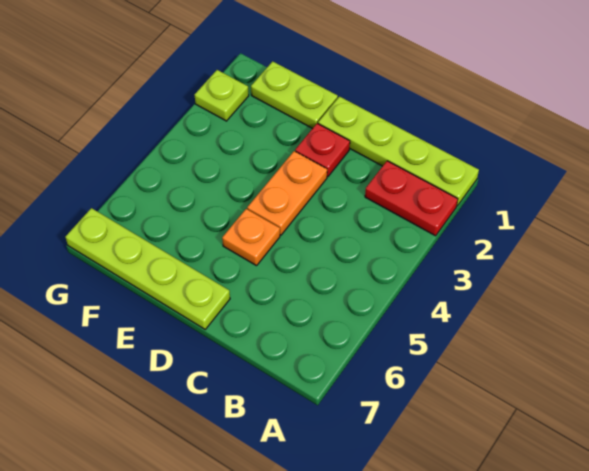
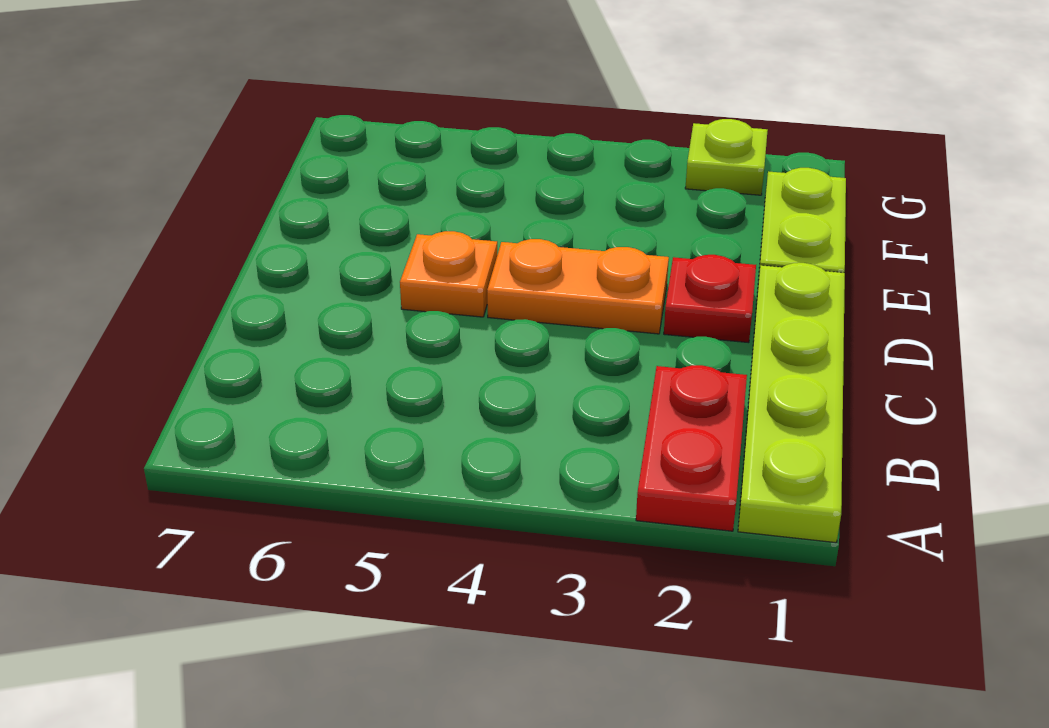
lime plate D7:G7 level 1 -> none

